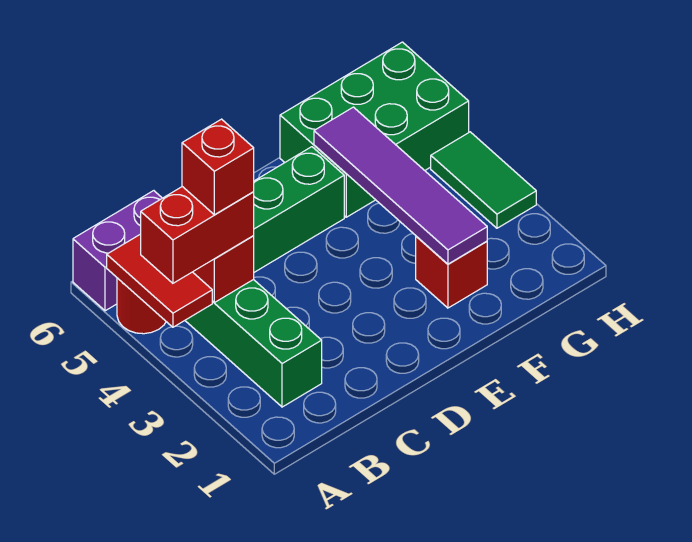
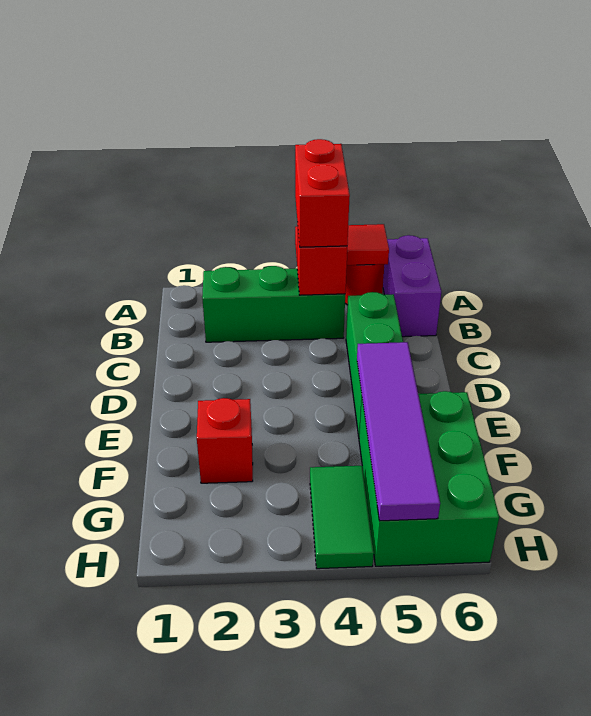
red brick B4 level 4 -> none
purple tile F2:F5 level 2 -> purple tile E5:H5 level 2
green tile H3:H4 level 1 -> green tile G4:H4 level 1

